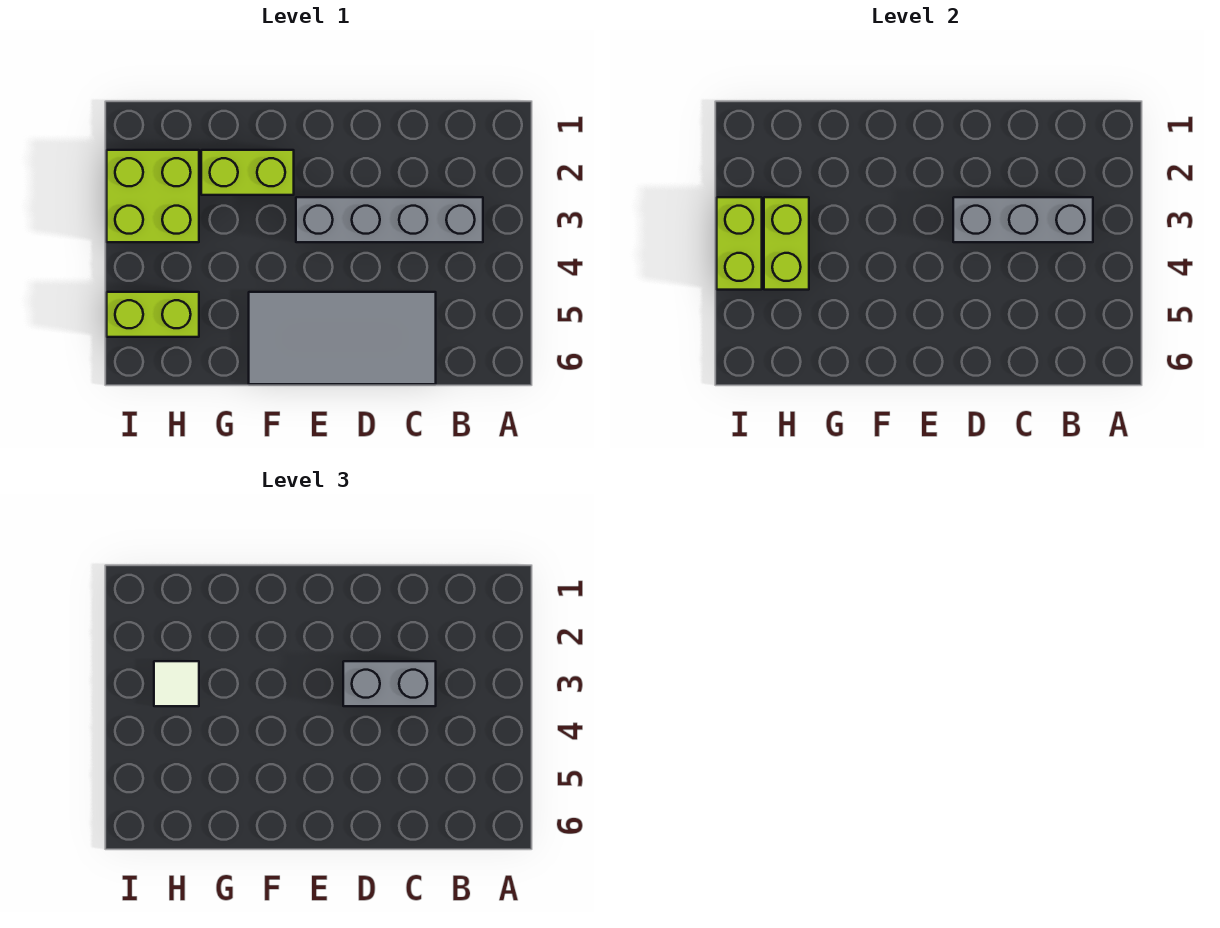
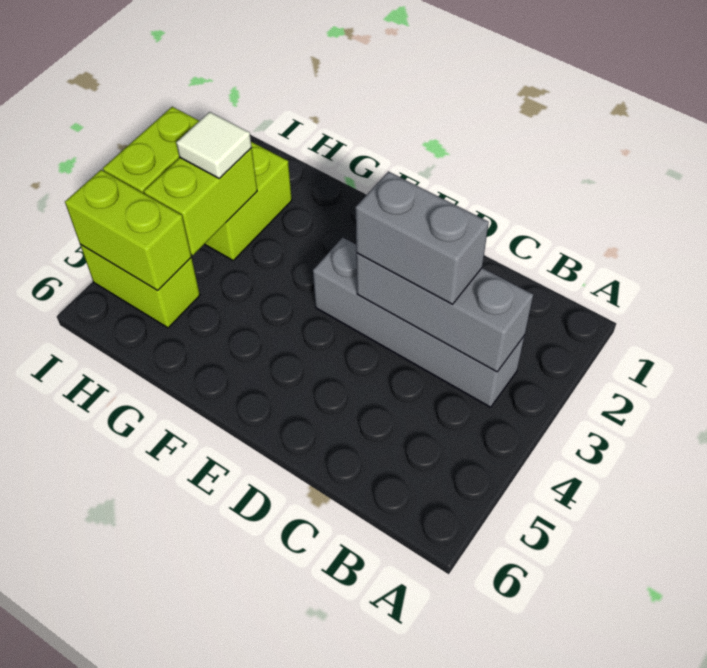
grey tile C5:F6 level 1 -> none
lime brick F2:G2 level 1 -> lime brick H5:I5 level 2

